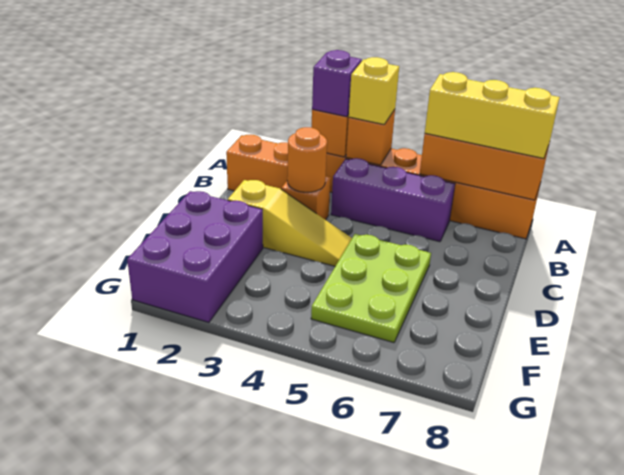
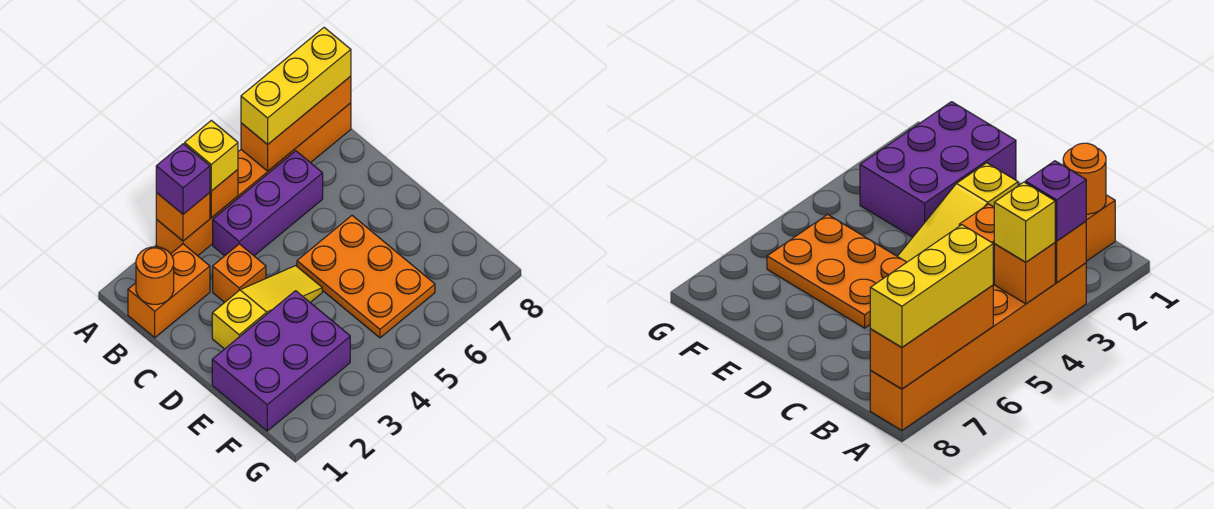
orange round brick C3 level 2 -> orange round brick B1 level 2
lime plate D5:F6 level 1 -> orange plate D5:F6 level 1
purple brick E1:G2 level 1 -> purple brick E1:F3 level 1

